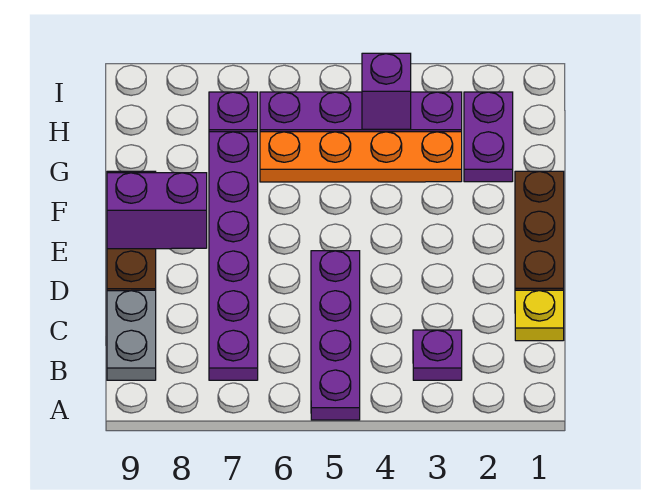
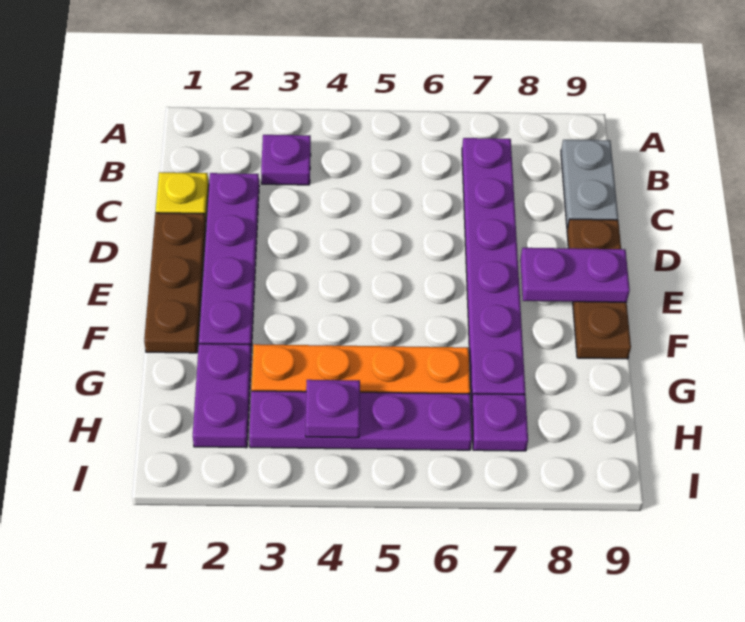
purple plate A5:D5 level 1 -> purple plate C2:F2 level 1
purple brick E8:E9 level 2 -> purple plate E8:E9 level 2
purple brick H4 level 2 -> purple plate H4 level 2

